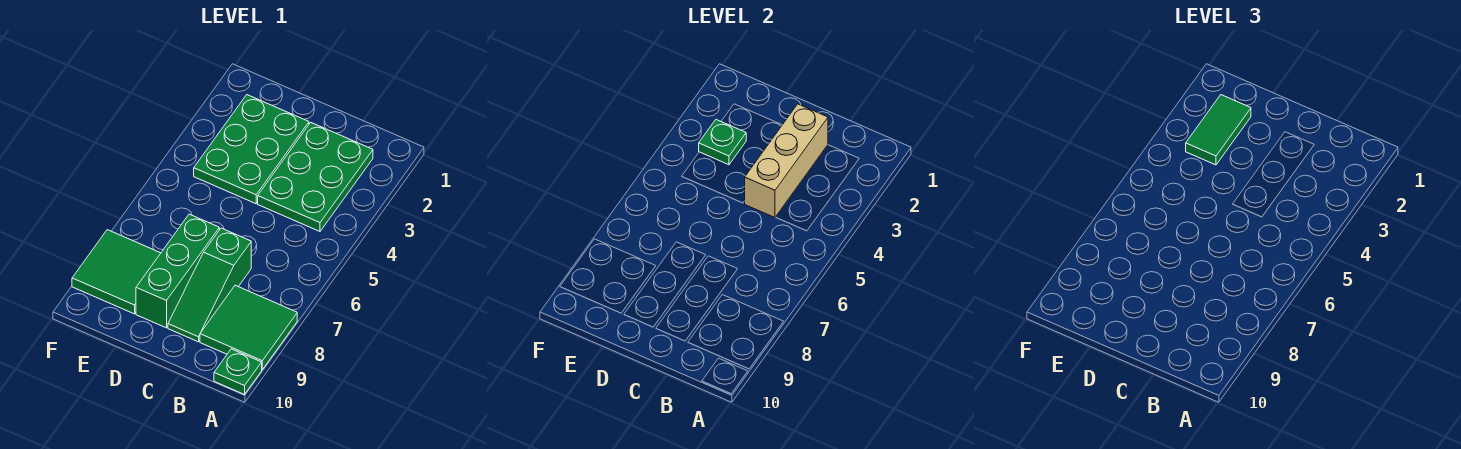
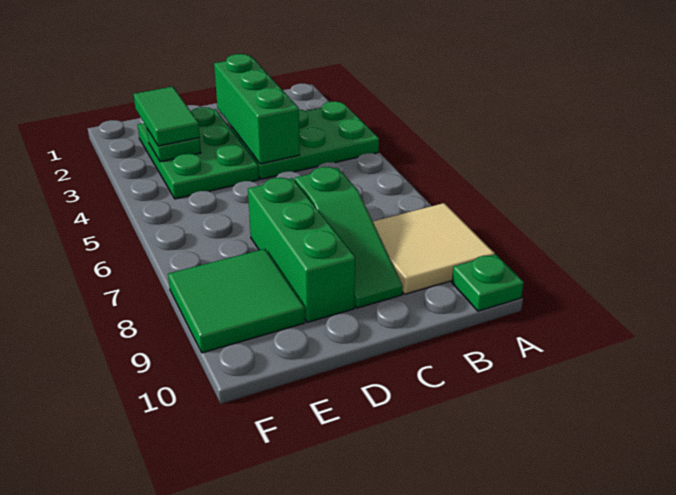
green tile A8:B9 level 1 -> tan tile A8:B9 level 1
green plate B2:C4 level 1 -> green plate A3:C4 level 1
tan brick C2:C4 level 2 -> green brick C2:C4 level 2

